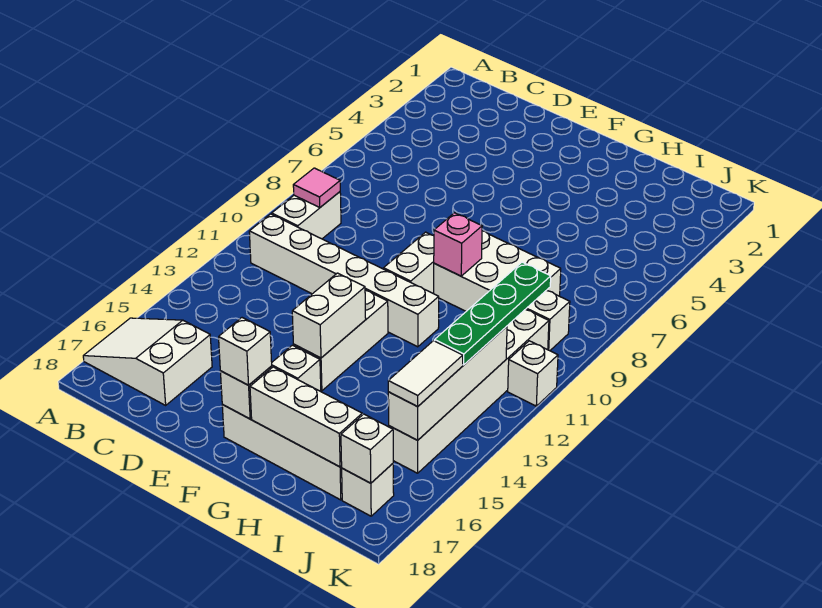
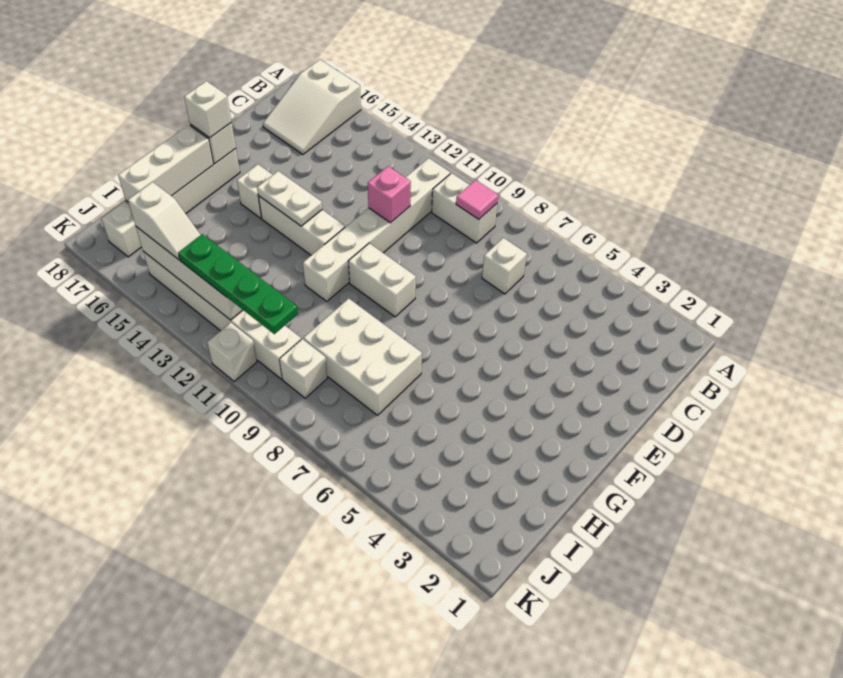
white slope A16:C17 level 1 top C -> white slope A16:C17 level 1 top A
white brick F13:F14 level 2 -> white plate F13:F14 level 2
white brick G8:I9 level 1 -> white brick H7:I9 level 1
pink brick G9 level 2 -> pink brick D11 level 2
white tile J14:J15 level 3 -> white slope J14:J15 level 3 top 15
white brick J17 level 2 -> white brick C7 level 1

